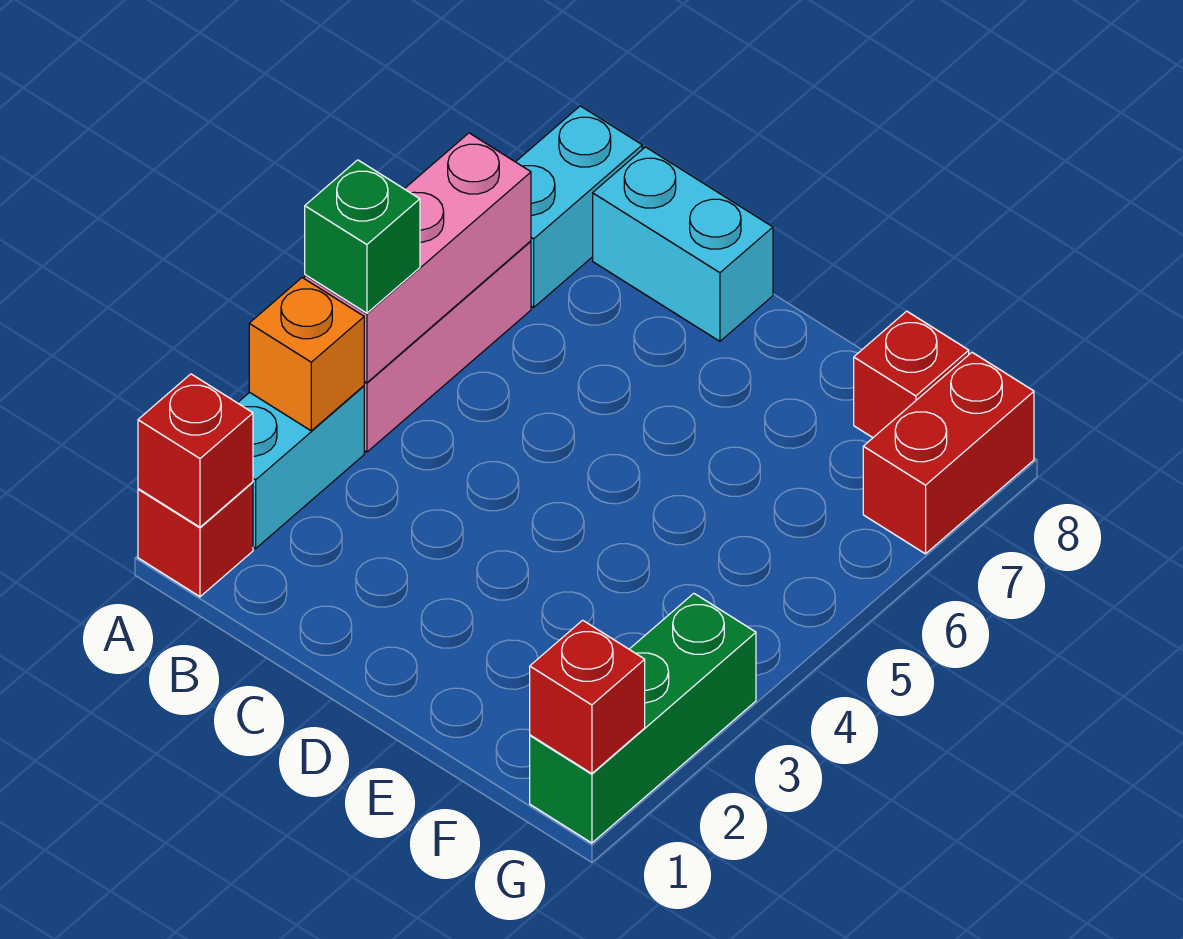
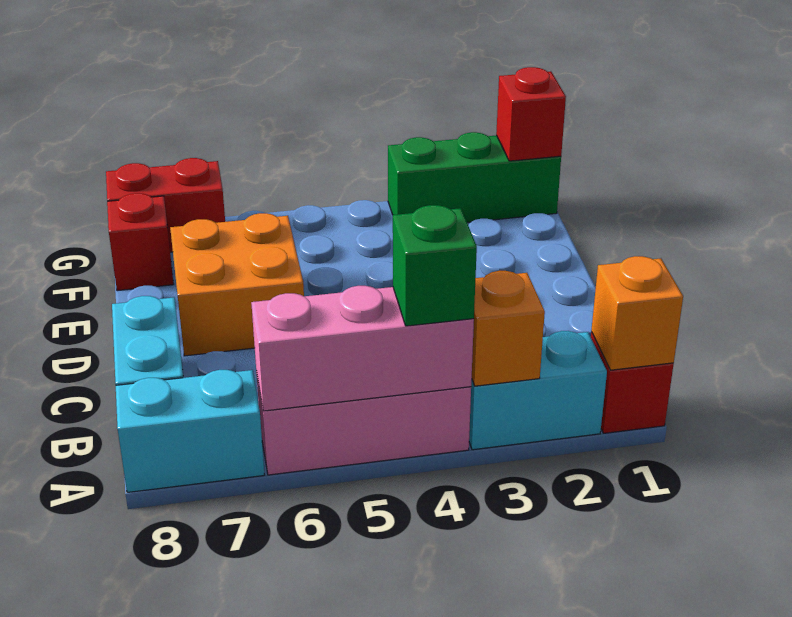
red brick A1 level 2 -> orange brick A1 level 2
none -> orange brick D6:E7 level 1

